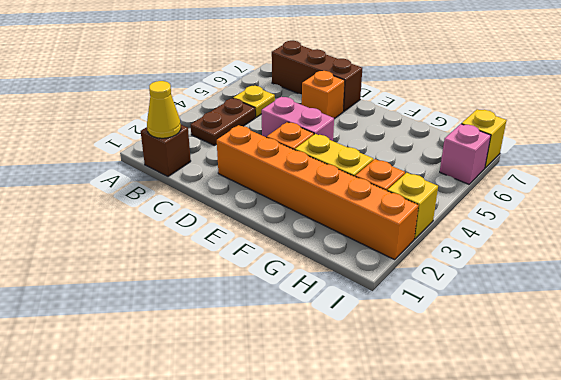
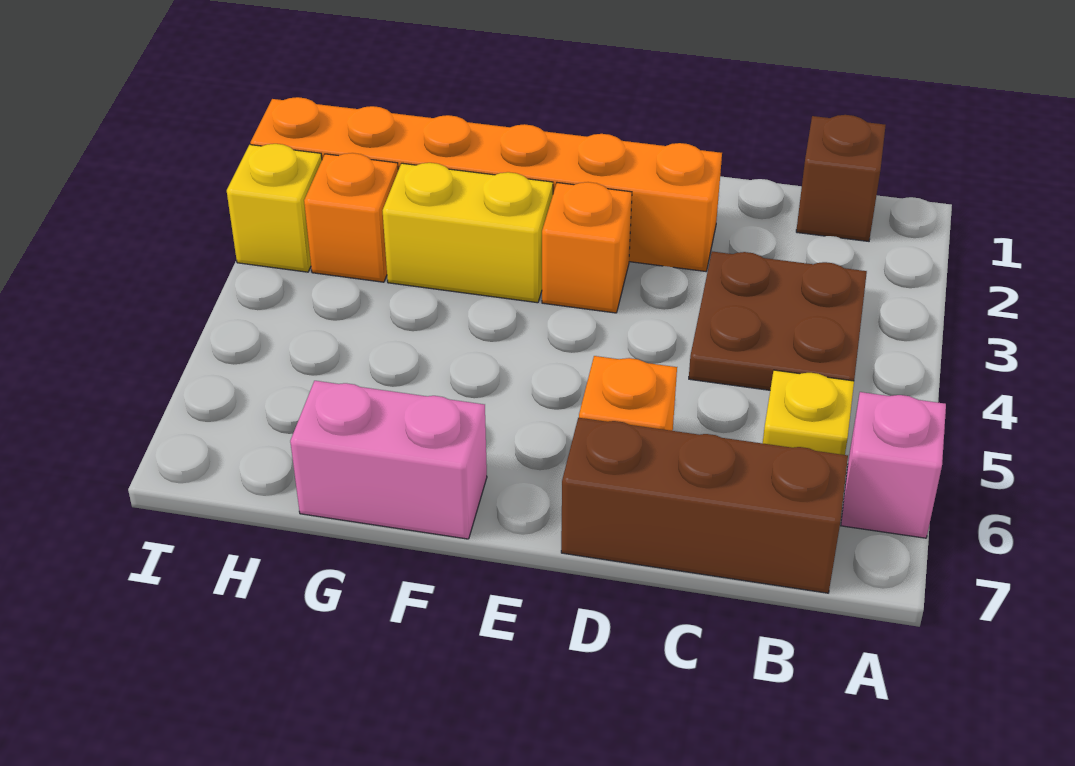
yellow cone B1 level 2 -> none
brown plate B3:B4 level 1 -> brown plate B3:C4 level 1
pink brick D4:E4 level 1 -> pink brick F7:G7 level 1
pink brick I6 level 1 -> pink brick A6 level 1
yellow brick I7 level 1 -> none

